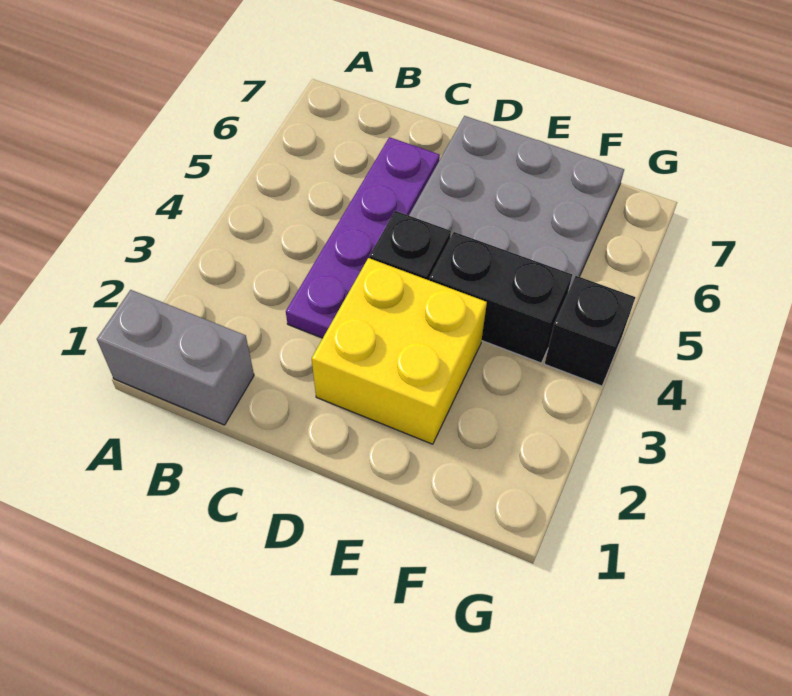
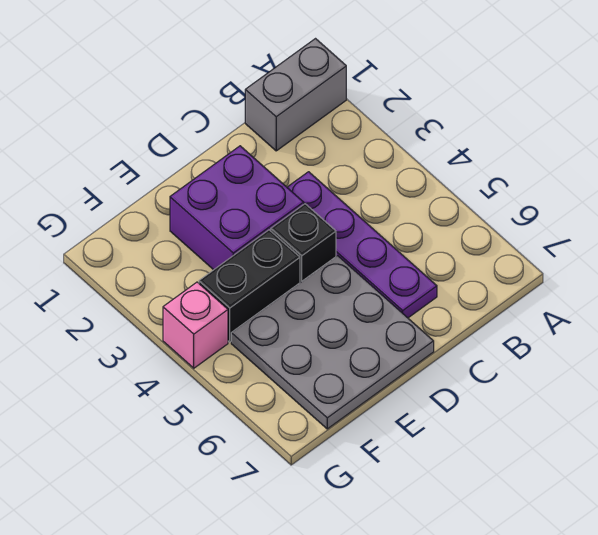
yellow brick D2:E3 level 1 -> purple brick D2:E3 level 1
black brick G4 level 1 -> pink brick G4 level 1

